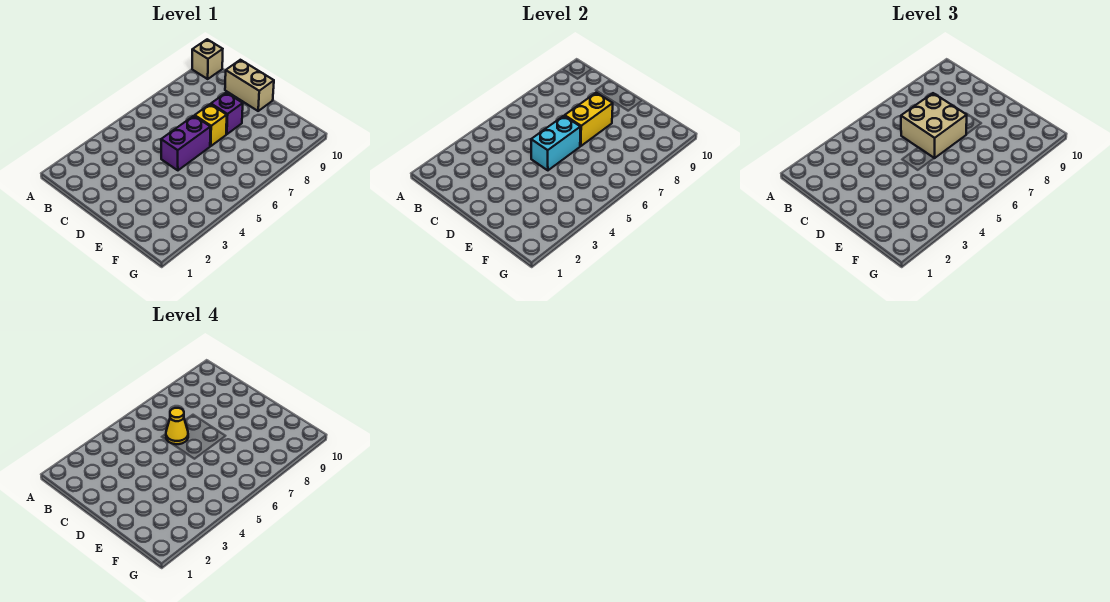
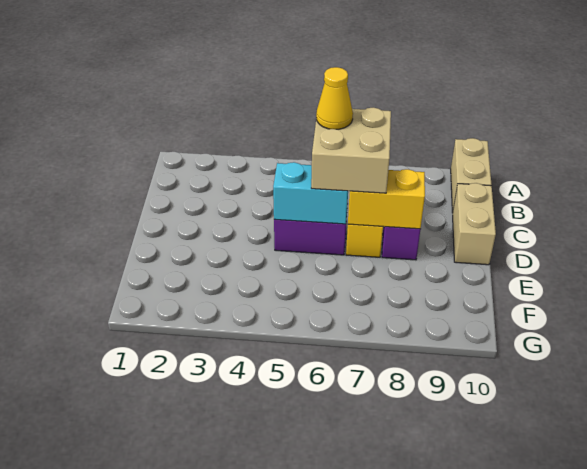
tan brick A10 level 1 -> tan brick A10:B10 level 1

